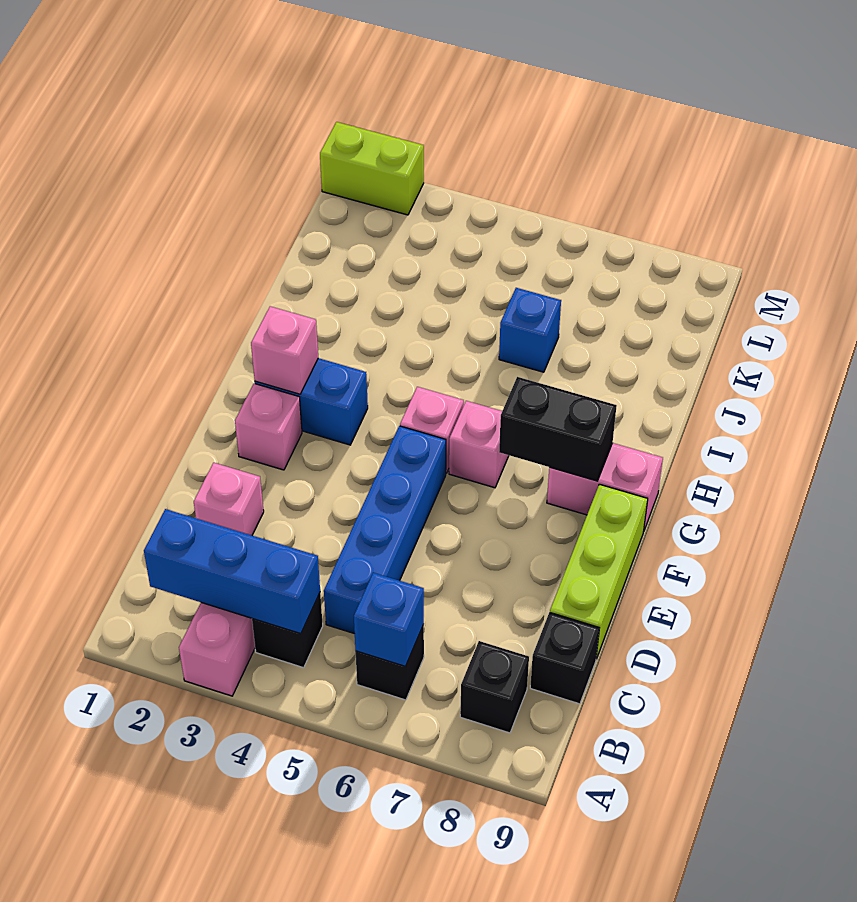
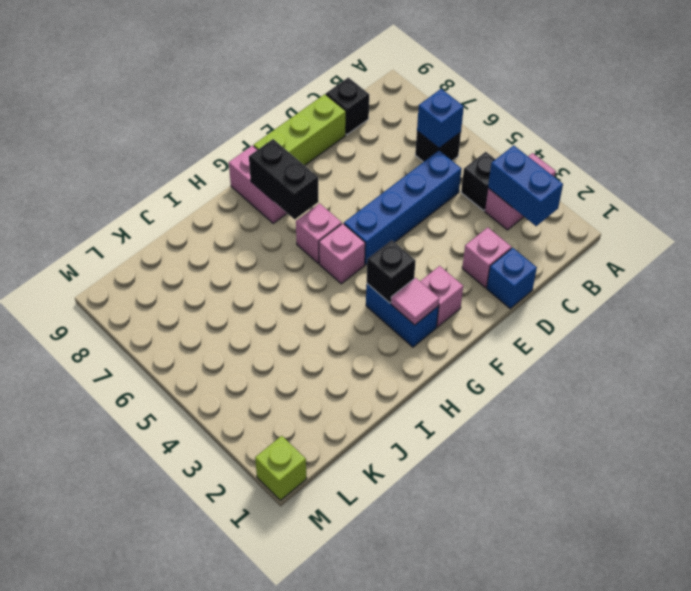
blue brick B2:B4 level 2 -> blue brick B2:B3 level 2
black brick B8 level 1 -> black brick G3 level 2
pink brick G2 level 2 -> pink tile G2 level 2
blue brick J6 level 1 -> blue brick D1 level 1
lime brick M1:M2 level 1 -> lime brick M1 level 1

